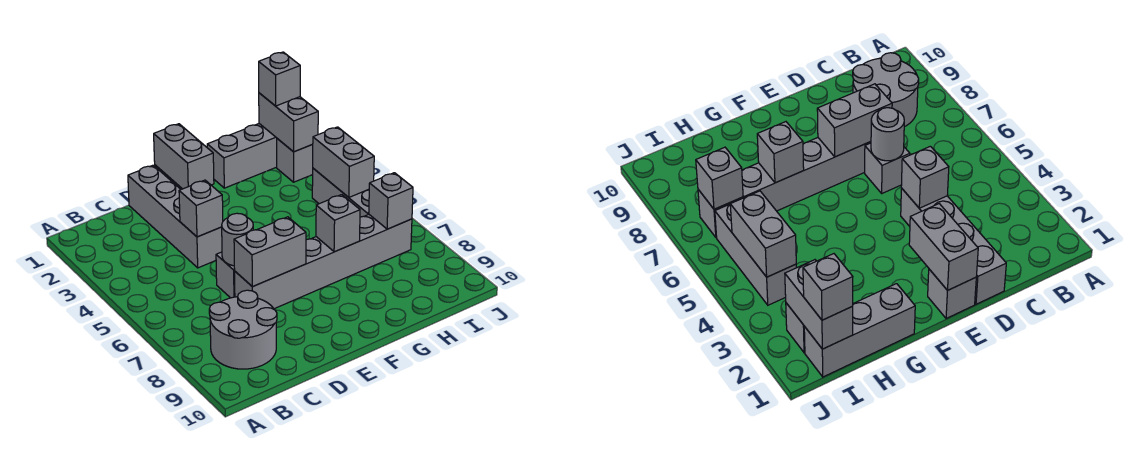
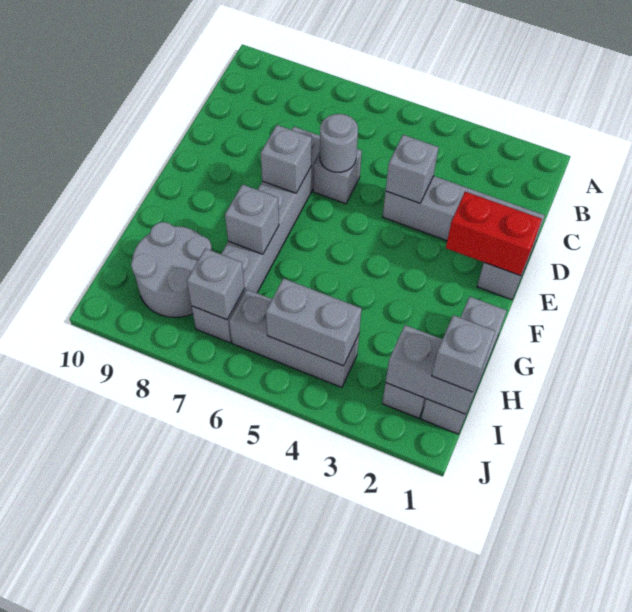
grey round brick B8:C9 level 1 -> grey round brick H8:I9 level 1
grey brick D7:E7 level 2 -> grey brick E7 level 2
grey brick E1:E2 level 2 -> red brick E1:E2 level 2

